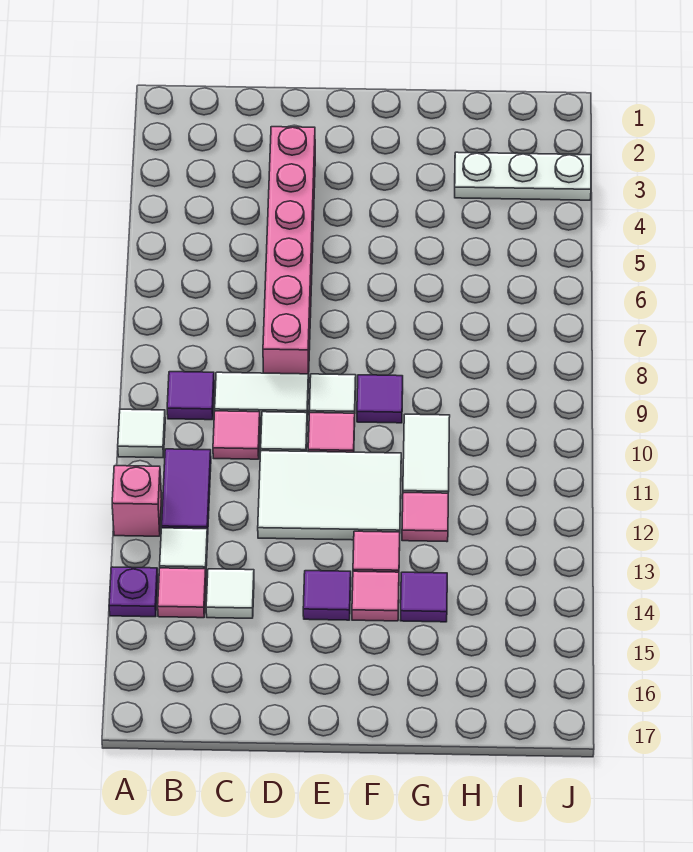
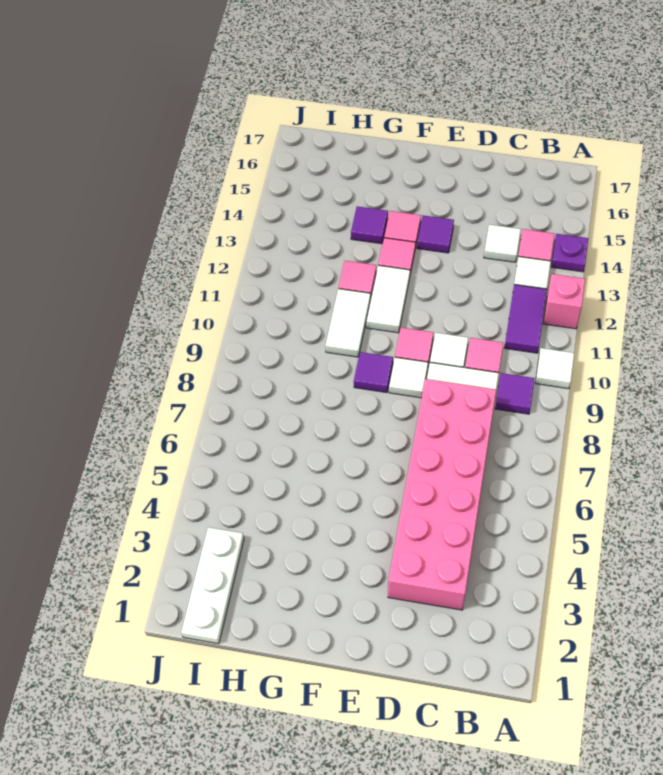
pink brick D3:D8 level 1 -> pink brick C3:D8 level 1
white tile D11:F12 level 1 -> white tile F11:F12 level 1
white plate H3:J3 level 1 -> white plate I1:I3 level 1

